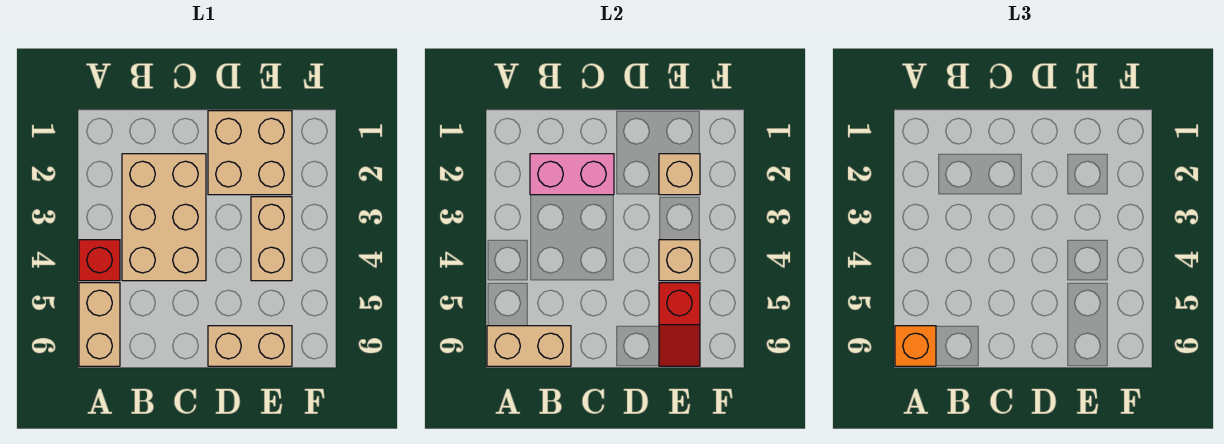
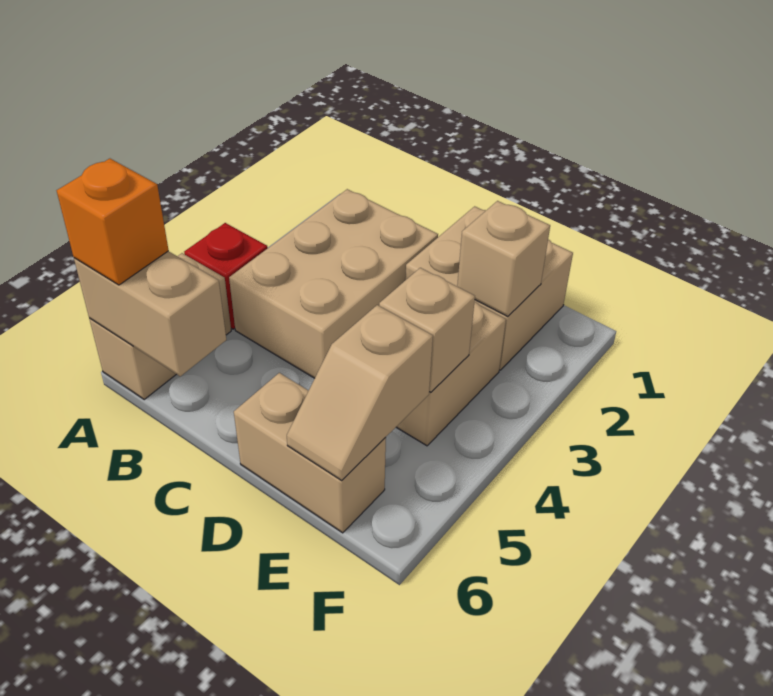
pink brick B2:C2 level 2 -> none
red slope E5:E6 level 2 top 5 -> tan slope E5:E6 level 2 top 5

